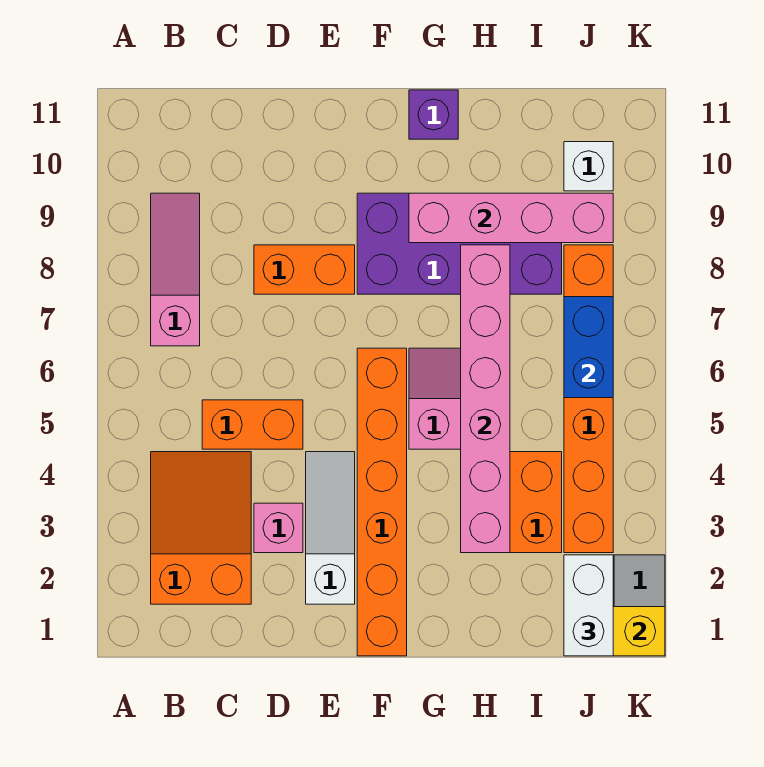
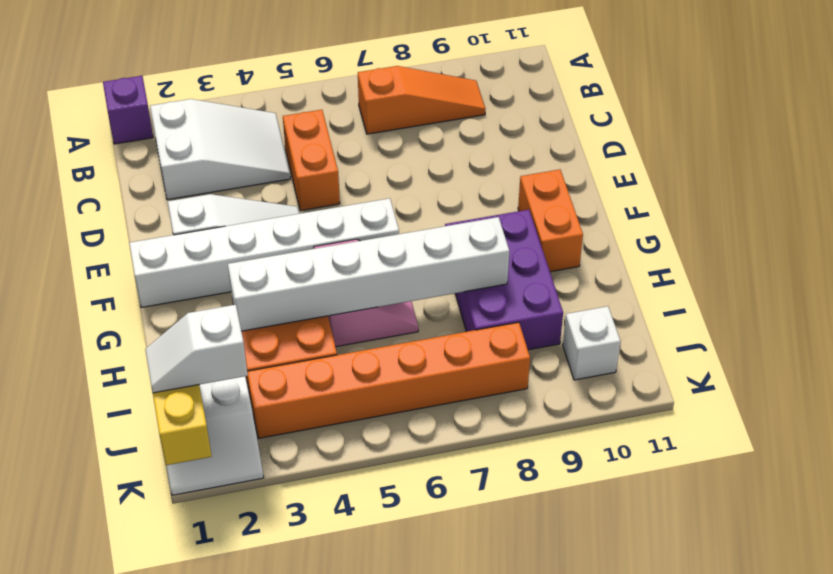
orange slope B2:C4 level 1 top 2 -> white slope B2:C4 level 1 top 2
pink slope B7:B9 level 1 top 7 -> orange slope B7:B9 level 1 top 7
pink brick D3 level 1 -> none
orange brick D8:E8 level 1 -> orange brick F10:G10 level 1
orange brick F1:F6 level 1 -> white brick F1:F6 level 1
purple brick F8:I9 level 1 -> purple brick G8:I9 level 1
pink brick G9:J9 level 2 -> none
purple brick G11 level 1 -> purple brick A1 level 1
pink brick H3:H8 level 2 -> white brick H3:H8 level 2
white brick J1:J2 level 3 -> white slope J1:J2 level 3 top 2
blue brick J6:J7 level 2 -> none

